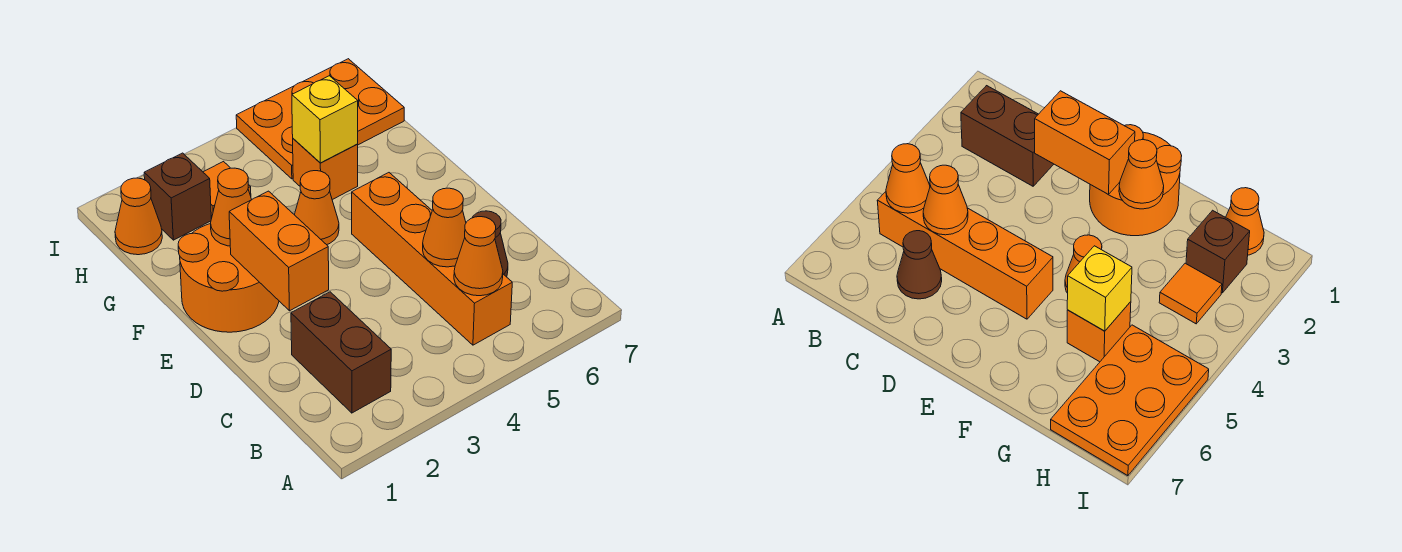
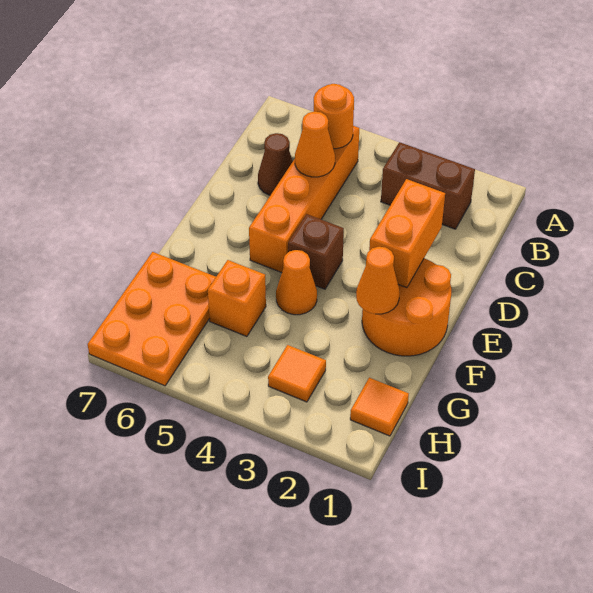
brown brick B2:C2 level 1 -> brown brick B2:B3 level 1
orange cone B5 level 2 -> orange round brick B5 level 2
yellow brick G5 level 2 -> none
orange cone H1 level 1 -> orange tile H1 level 1
brown brick H2 level 1 -> brown brick E4 level 1
orange plate H5:I7 level 1 -> orange plate G6:I7 level 1

